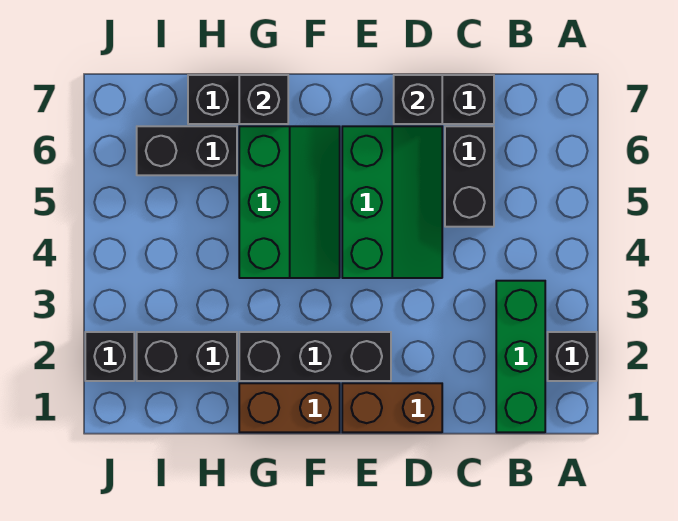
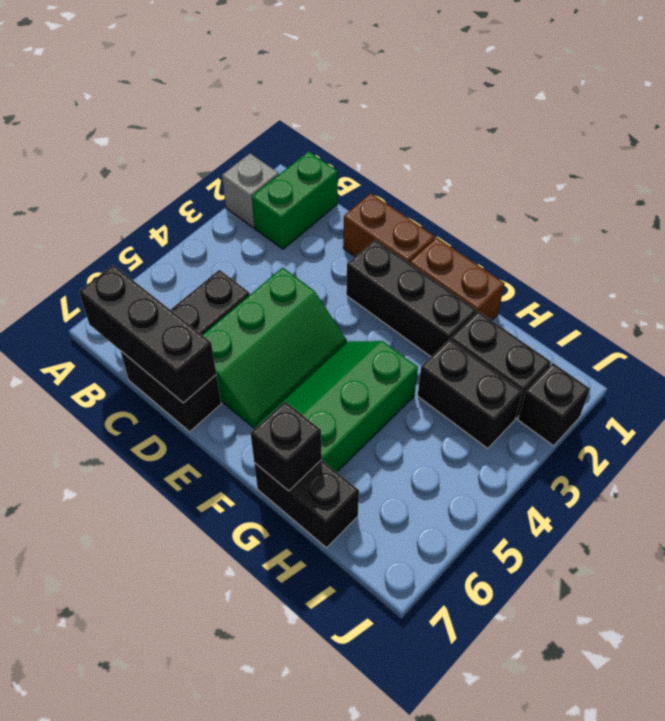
black brick A2 level 1 -> grey brick A2 level 1
green brick B1:B3 level 1 -> green brick B1:B2 level 1
green slope D4:E6 level 1 top E -> green slope D4:E6 level 1 top D
black brick D7 level 2 -> black brick B7:D7 level 2
black brick H6:I6 level 1 -> black brick H3:I3 level 1

